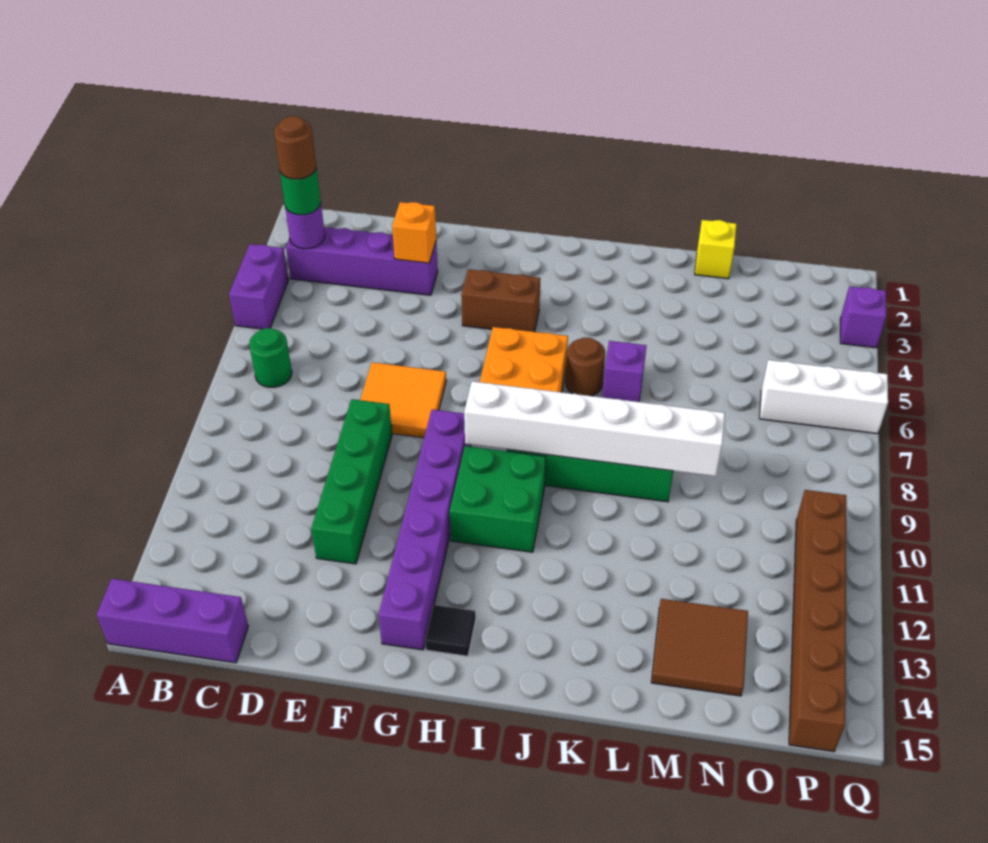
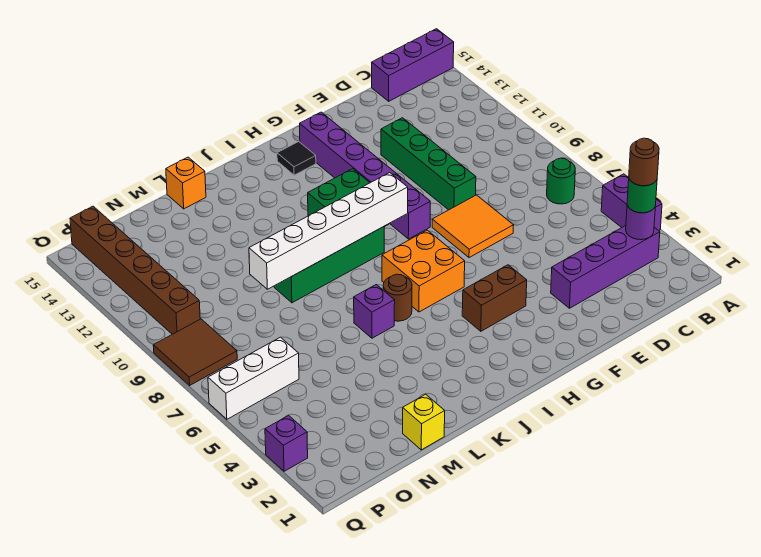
orange brick E3 level 2 -> orange brick L15 level 1
brown tile M13:N14 level 1 -> brown tile P8:Q9 level 1

